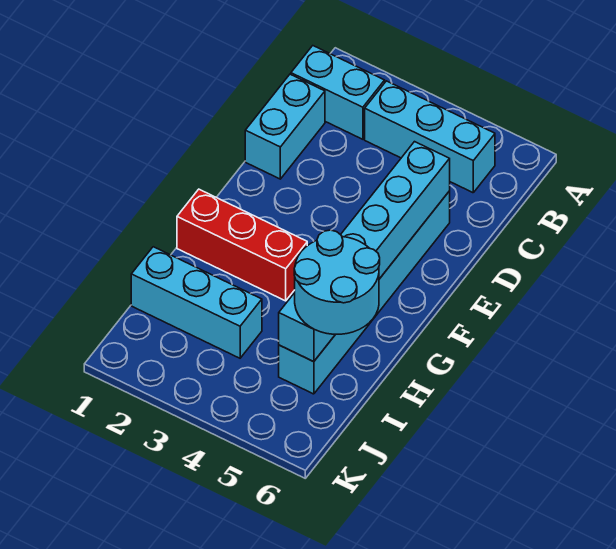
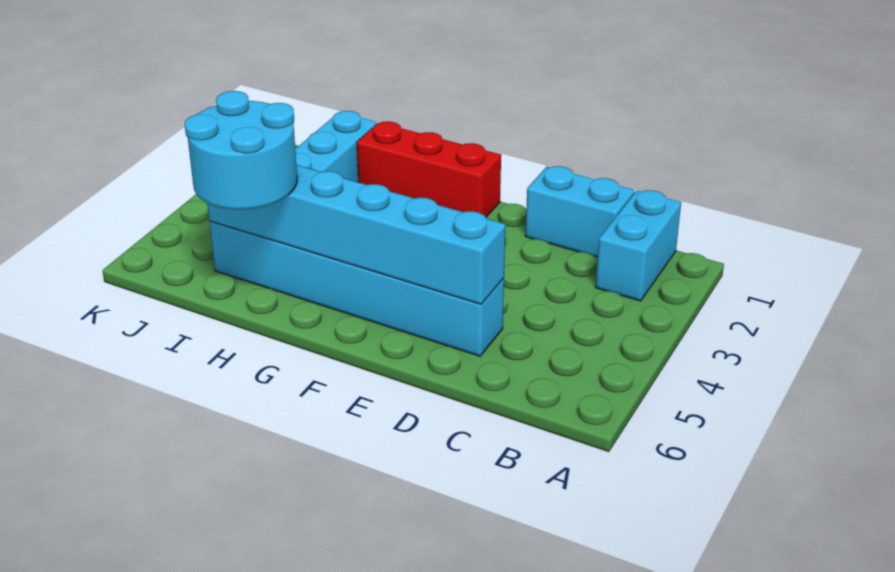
cyan brick B3:B5 level 1 -> none
red brick G1:G3 level 1 -> red brick F1:H1 level 1

